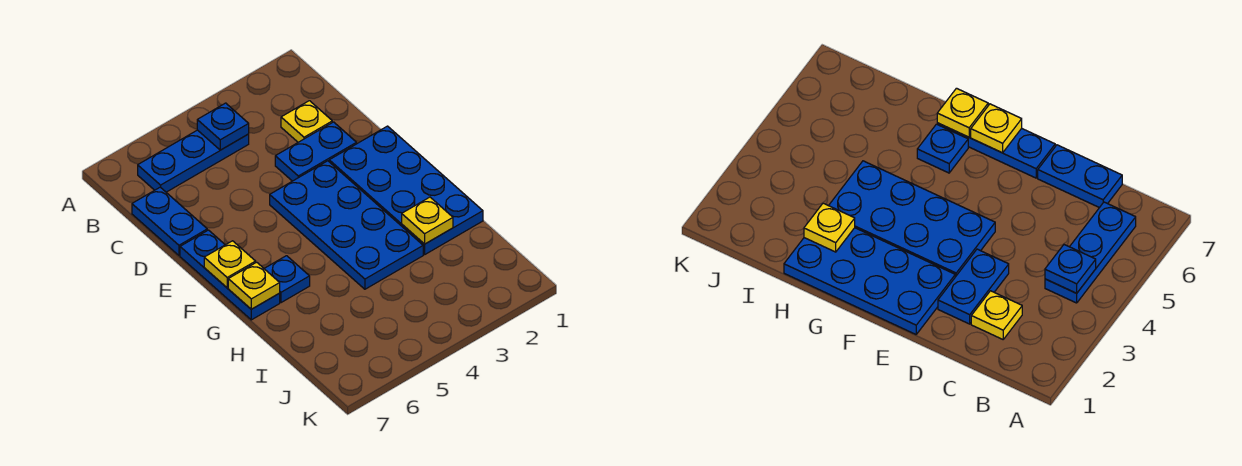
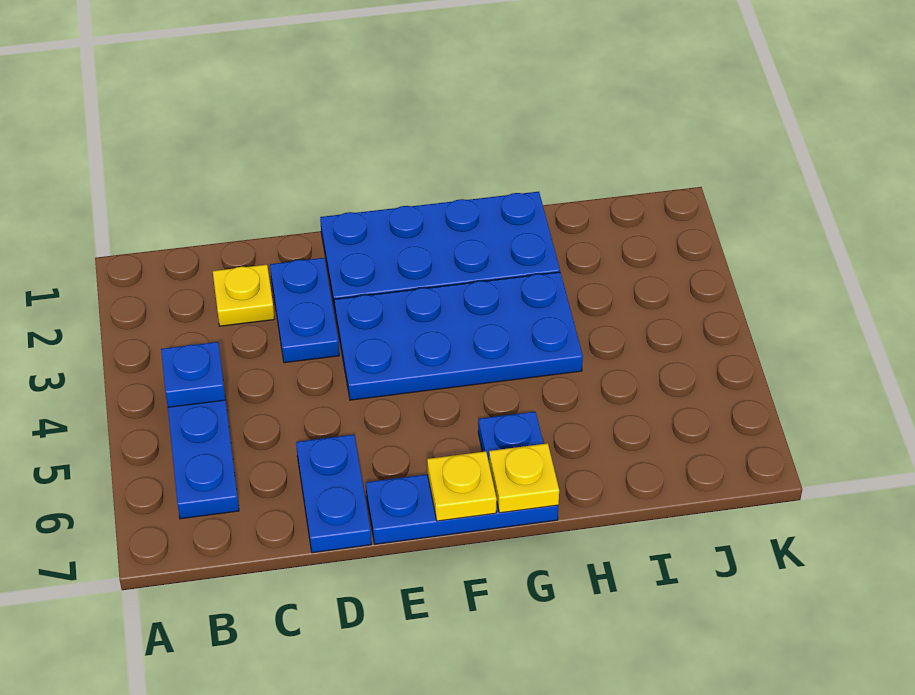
blue plate C7:D7 level 1 -> blue plate D6:D7 level 1
yellow plate H2 level 2 -> none

